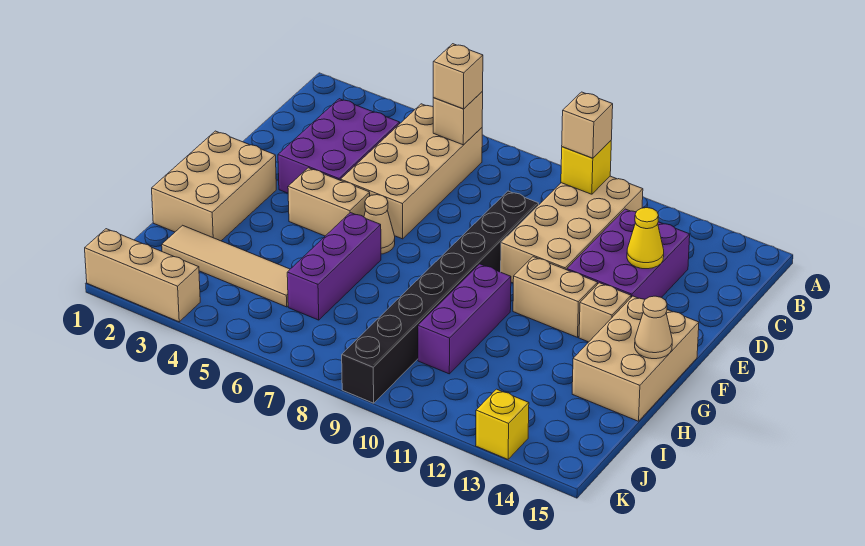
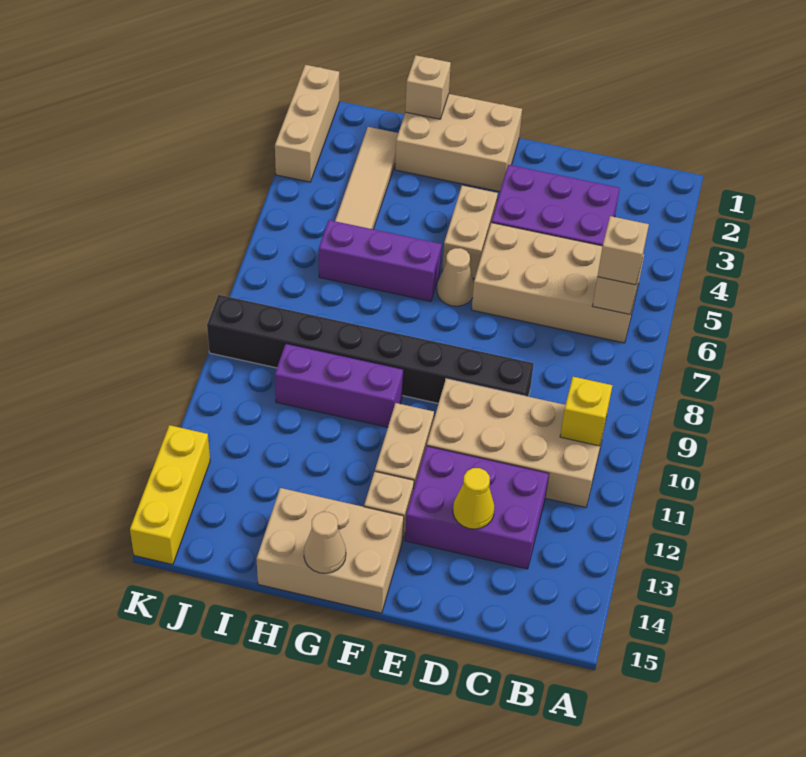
tan brick B10 level 3 -> tan brick H1 level 2
yellow brick K13 level 1 -> yellow brick K13:K15 level 1

